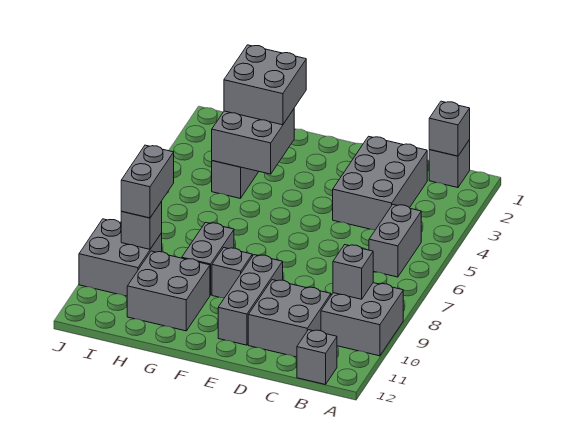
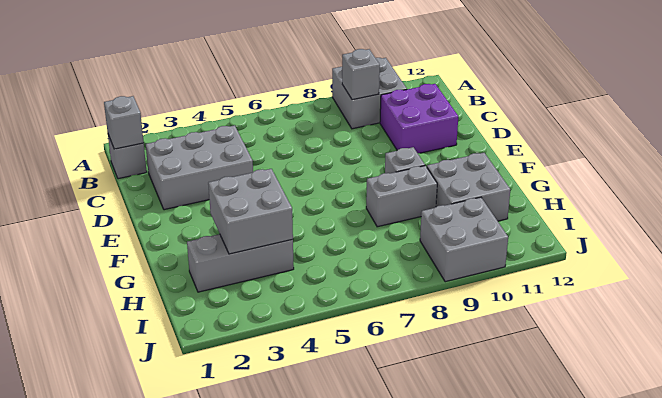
grey brick B5:B6 level 1 -> none
grey brick B12 level 1 -> none
grey brick C10:D11 level 1 -> purple brick C10:D11 level 1
grey brick E9:E11 level 1 -> none
grey brick G2:H3 level 3 -> none
grey brick I8:I9 level 3 -> none
grey brick I9 level 2 -> none

